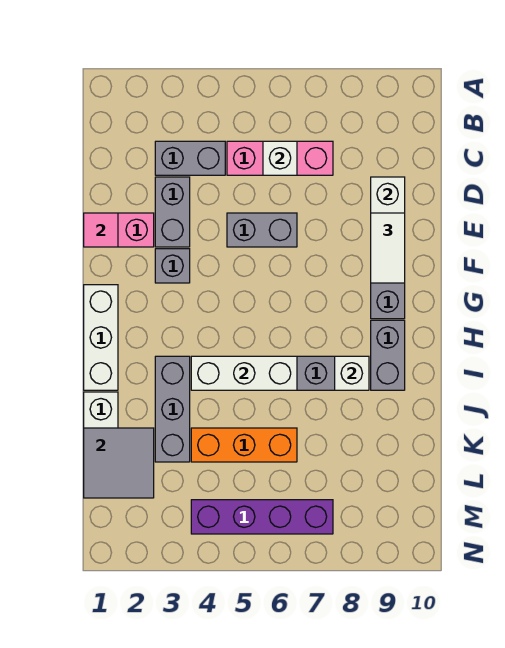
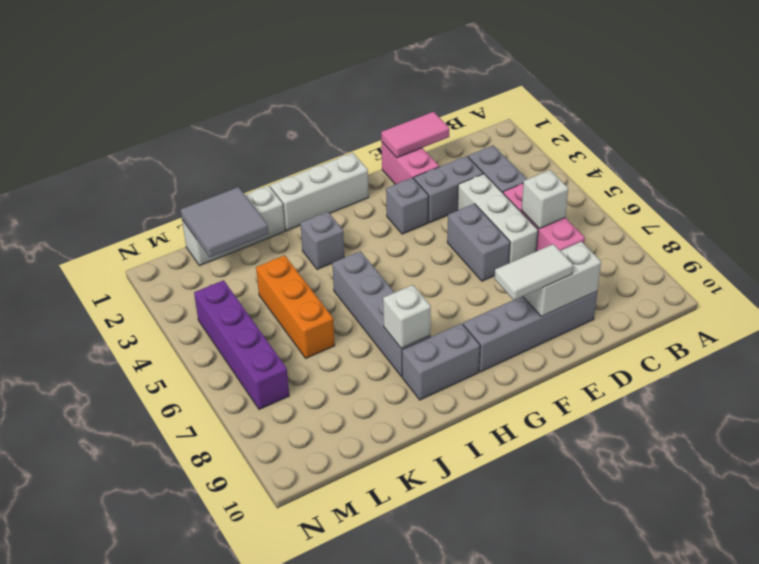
pink tile E1 level 2 -> pink tile D1:E1 level 2
grey brick I3:K3 level 1 -> grey brick I3 level 1
white brick I4:I6 level 2 -> white brick D4:D6 level 1

